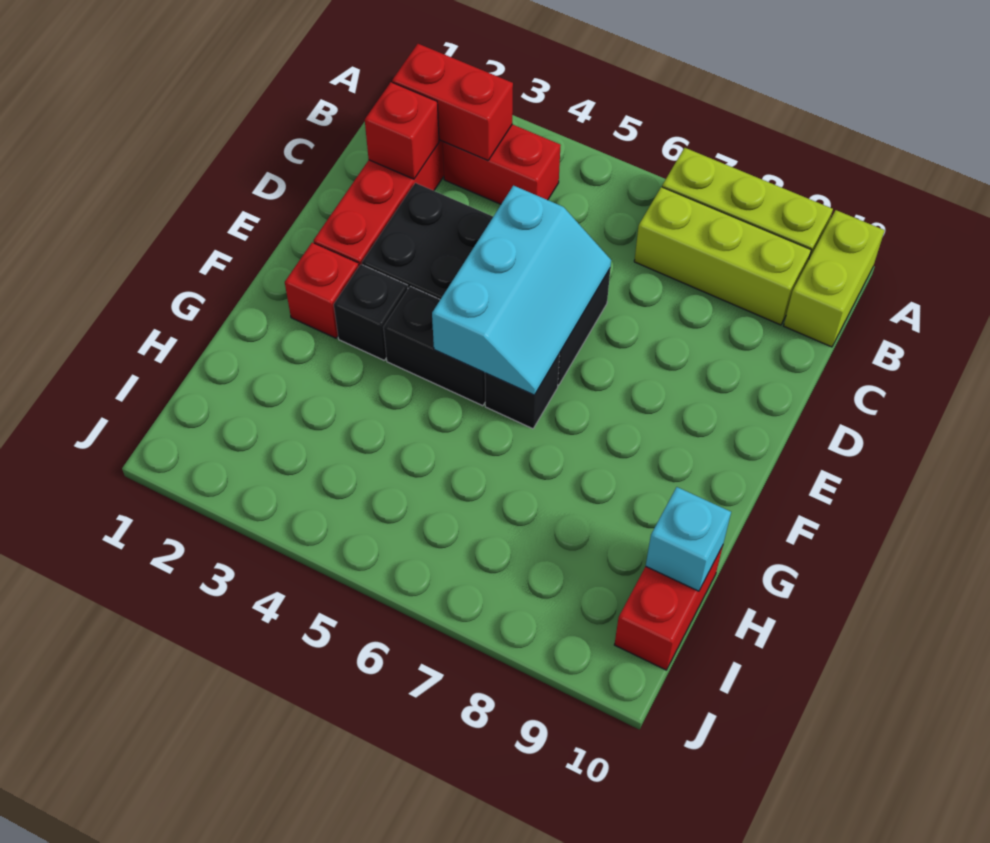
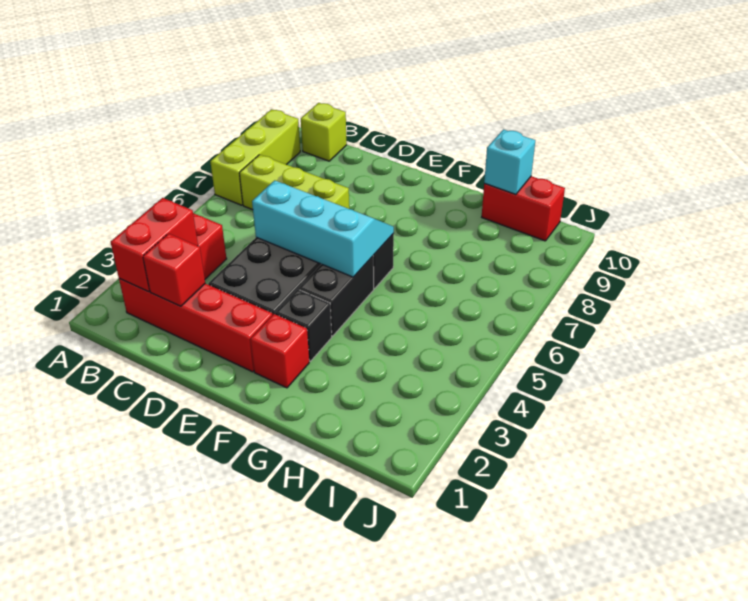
lime brick A10:B10 level 1 -> lime brick B10 level 1
lime brick B7:B9 level 1 -> lime brick B7:D7 level 1

